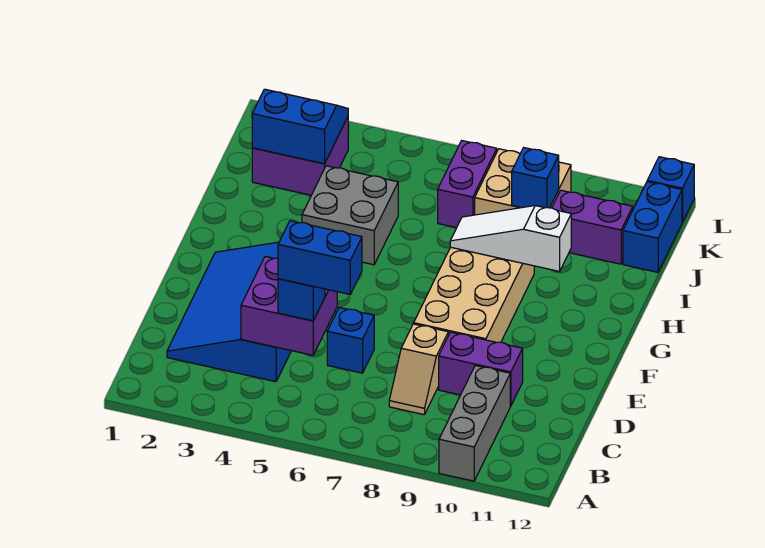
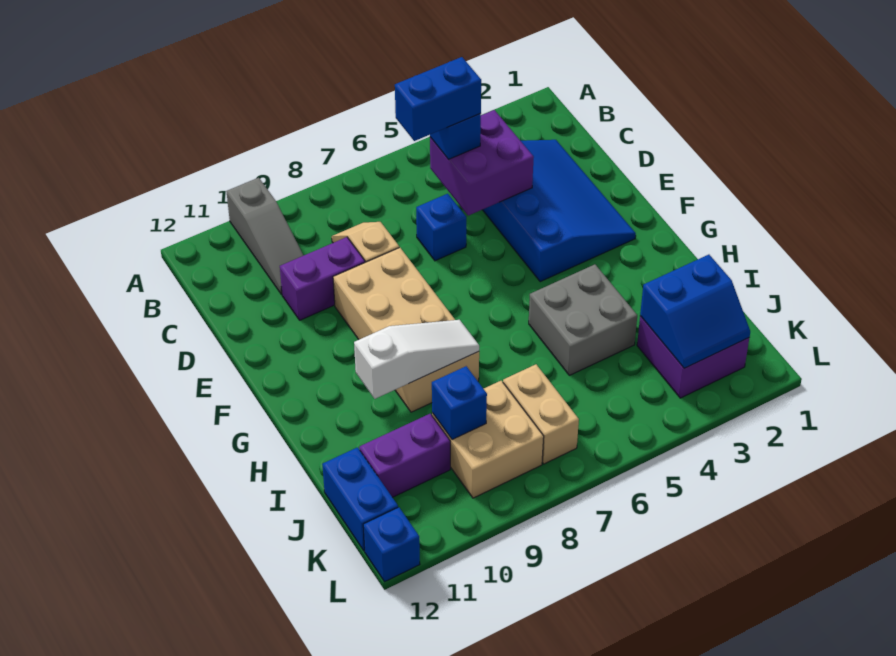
grey brick A10:C10 level 1 -> grey slope A10:C10 level 1 top A
purple brick J7:K7 level 1 -> tan brick J7:K7 level 1

